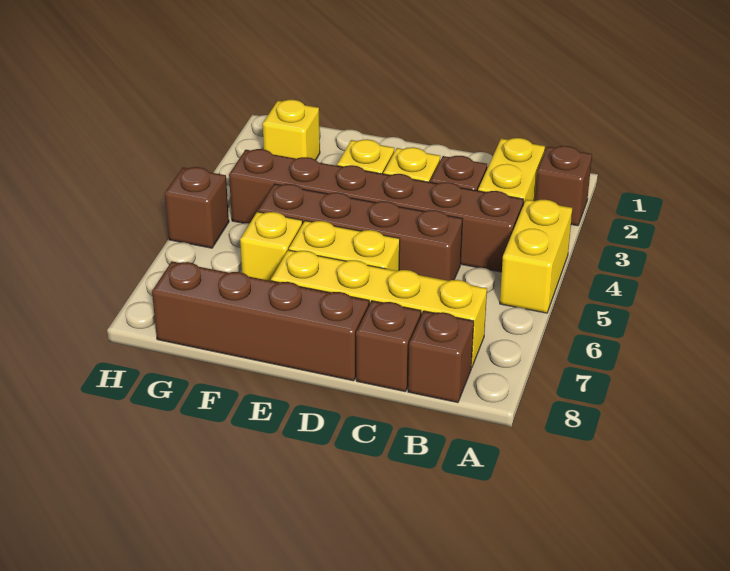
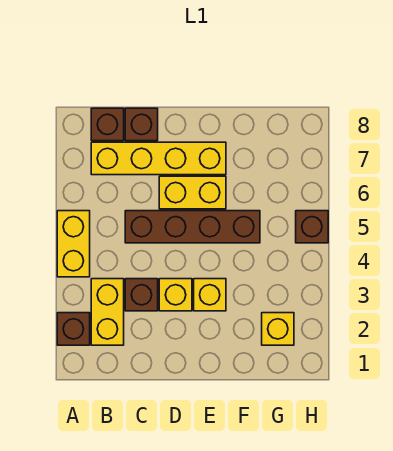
brown brick B4:G4 level 1 -> none
brown brick D8:G8 level 1 -> none
yellow brick F6 level 1 -> none

